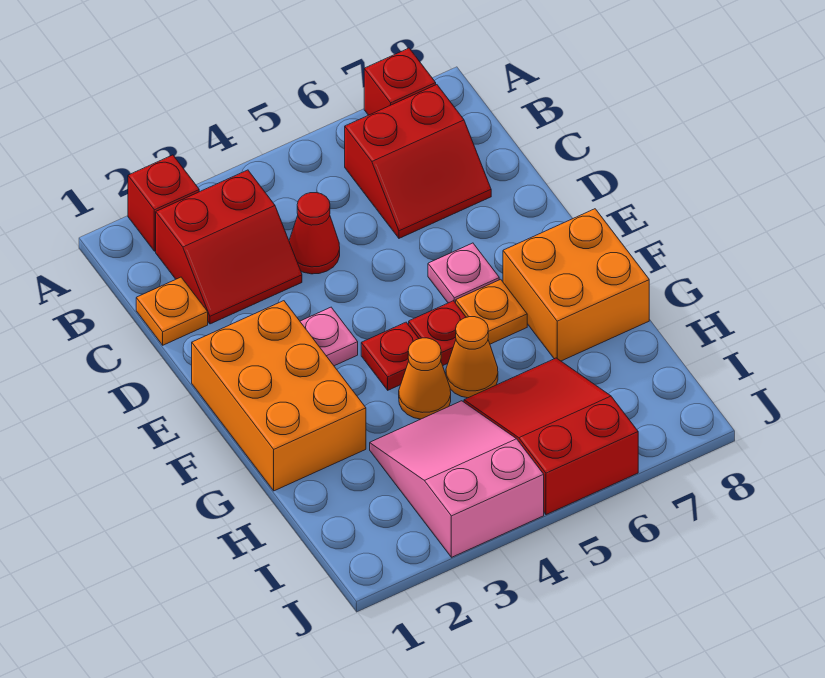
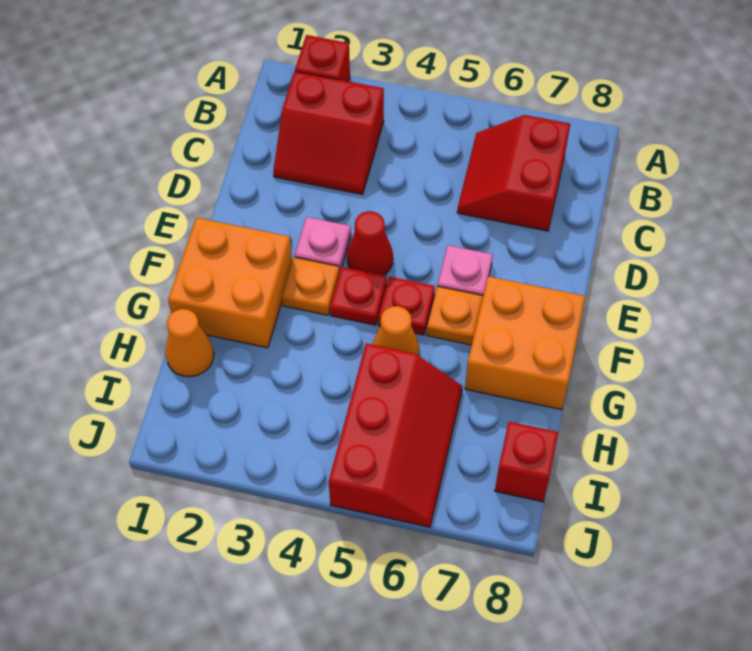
red brick A7 level 1 -> red brick I8 level 1
red slope B6:C7 level 1 top B -> red slope B6:C7 level 1 top 7
orange plate C1 level 1 -> orange plate F3 level 1
red cone C4 level 1 -> red cone E4 level 1
orange brick E1:G2 level 1 -> orange brick F1:G2 level 1
orange cone G4 level 1 -> orange cone H1 level 1
pink slope H3:J4 level 1 top J -> none
red slope H5:J6 level 1 top J -> red slope H5:J6 level 1 top 5

